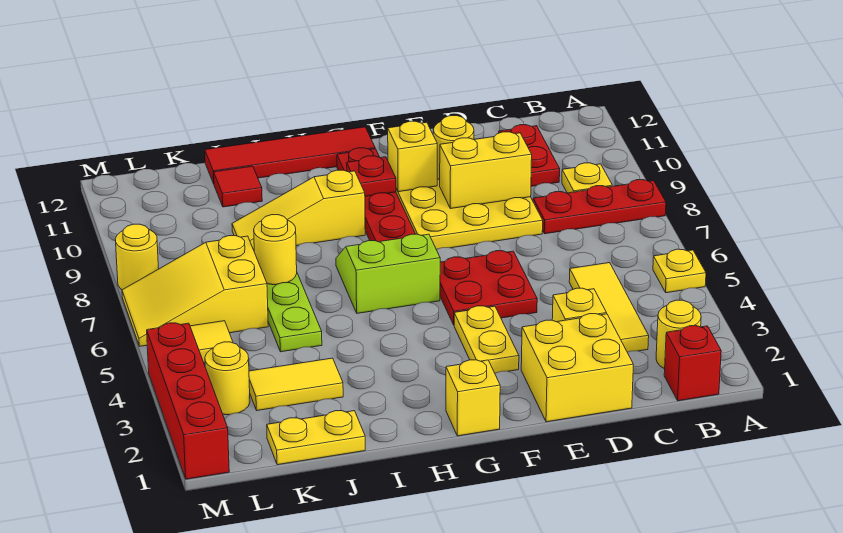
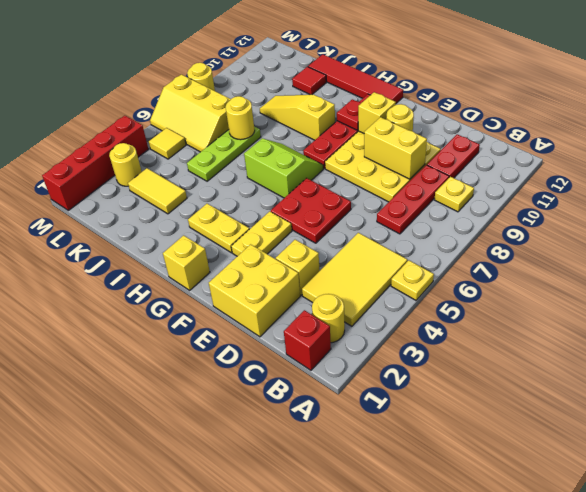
red plate A8:C8 level 1 -> red plate C7:C9 level 1
yellow tile C3:C5 level 1 -> yellow tile B3:C5 level 1
yellow plate J1:K1 level 1 -> yellow plate G3:H3 level 1
yellow slope K6:M7 level 1 top K -> yellow slope K6:M7 level 1 top 7

